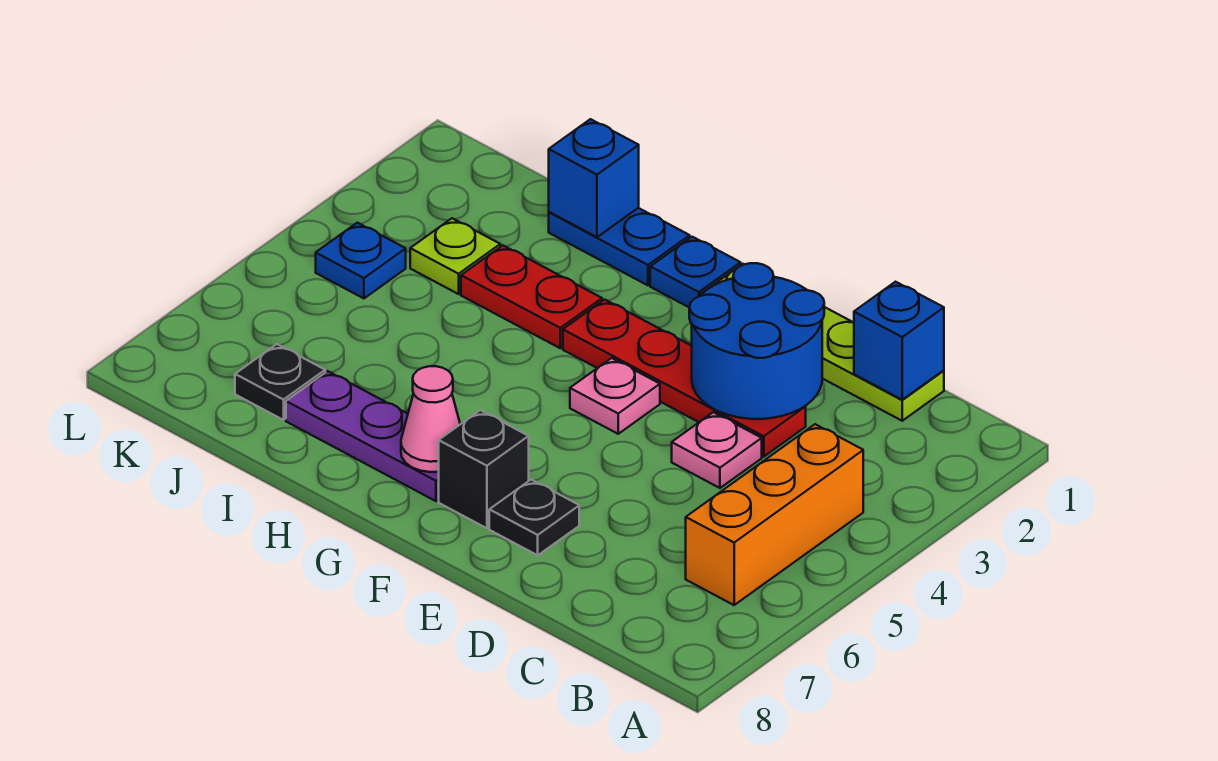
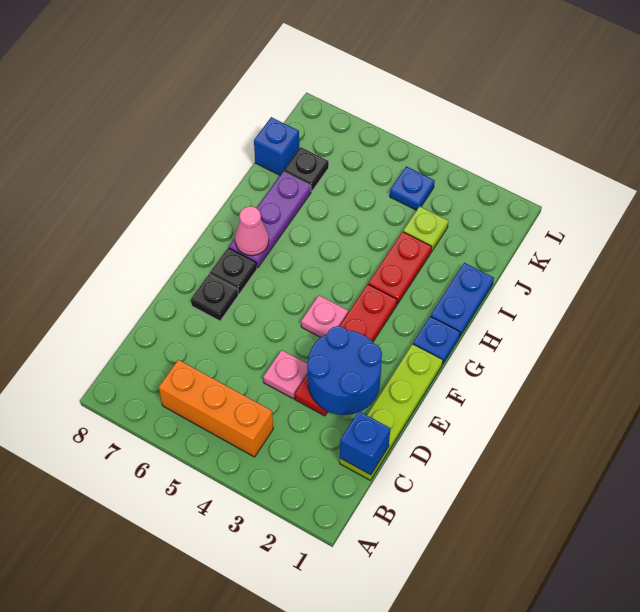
black brick F7 level 1 -> black plate F7 level 1
blue brick I1 level 2 -> blue brick J8 level 1

